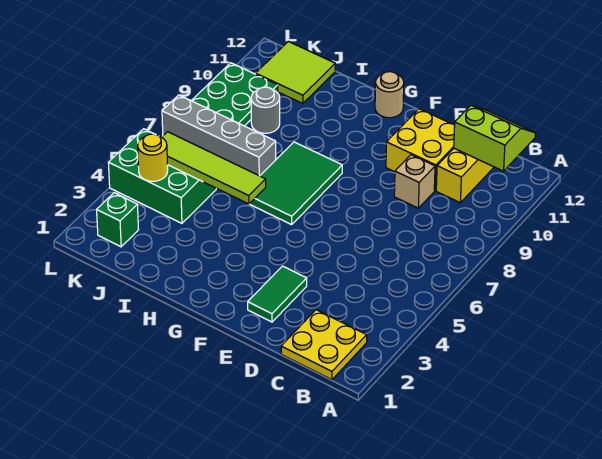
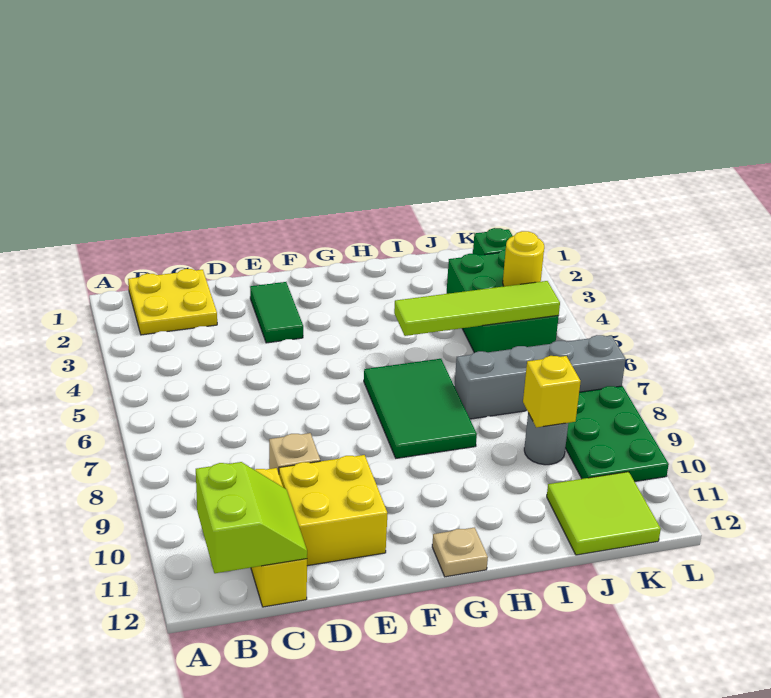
lime slope B11:C12 level 2 top 11 -> lime slope B11:C12 level 2 top B
tan round brick G12 level 1 -> tan plate G12 level 1
green brick J4:L5 level 1 -> green brick J3:K5 level 1
none -> yellow brick J9 level 2

